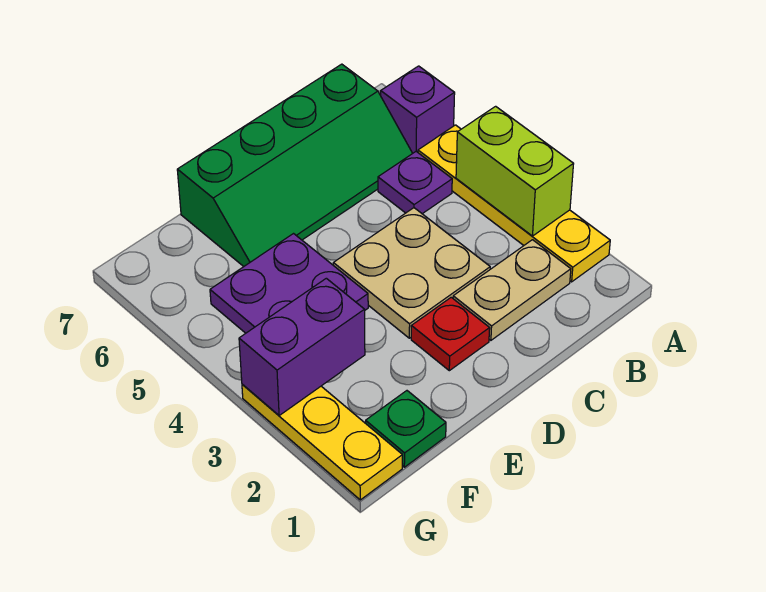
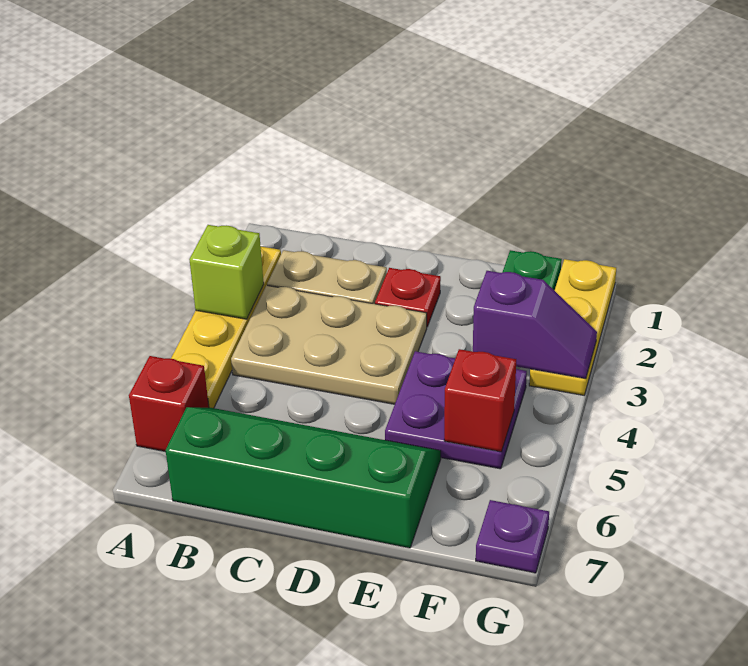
lime brick A3:A4 level 2 -> lime brick A3 level 2
purple brick A6 level 1 -> red brick A6 level 1
purple plate B5 level 1 -> purple plate G7 level 1
tan plate C3:D4 level 1 -> tan plate B3:D4 level 1
purple brick F3:G3 level 2 -> purple slope F3:G3 level 2 top F
none -> red brick F5 level 2

